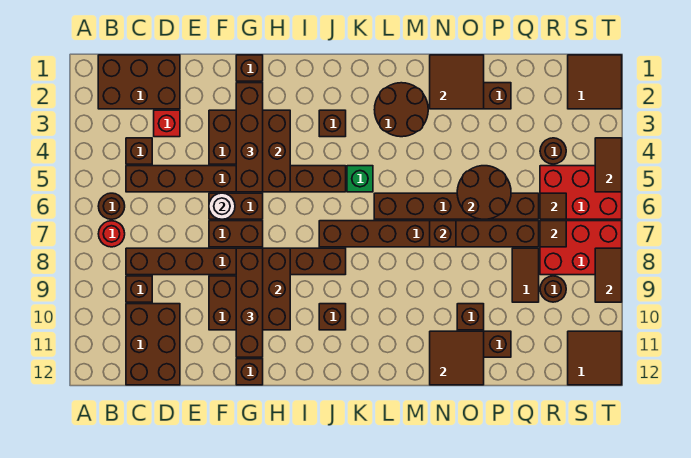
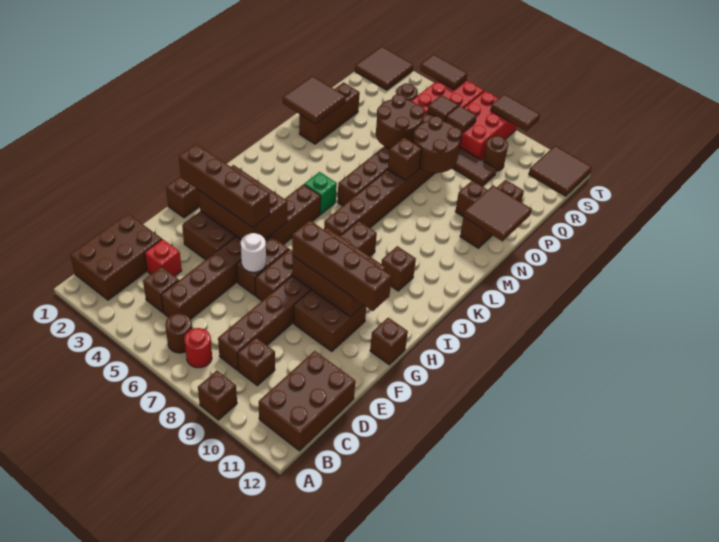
brown brick C10:D12 level 1 -> brown brick B11:D12 level 1
brown brick J3 level 1 -> brown brick A9 level 1
brown round brick L2:M3 level 1 -> brown round brick O7:P8 level 2

